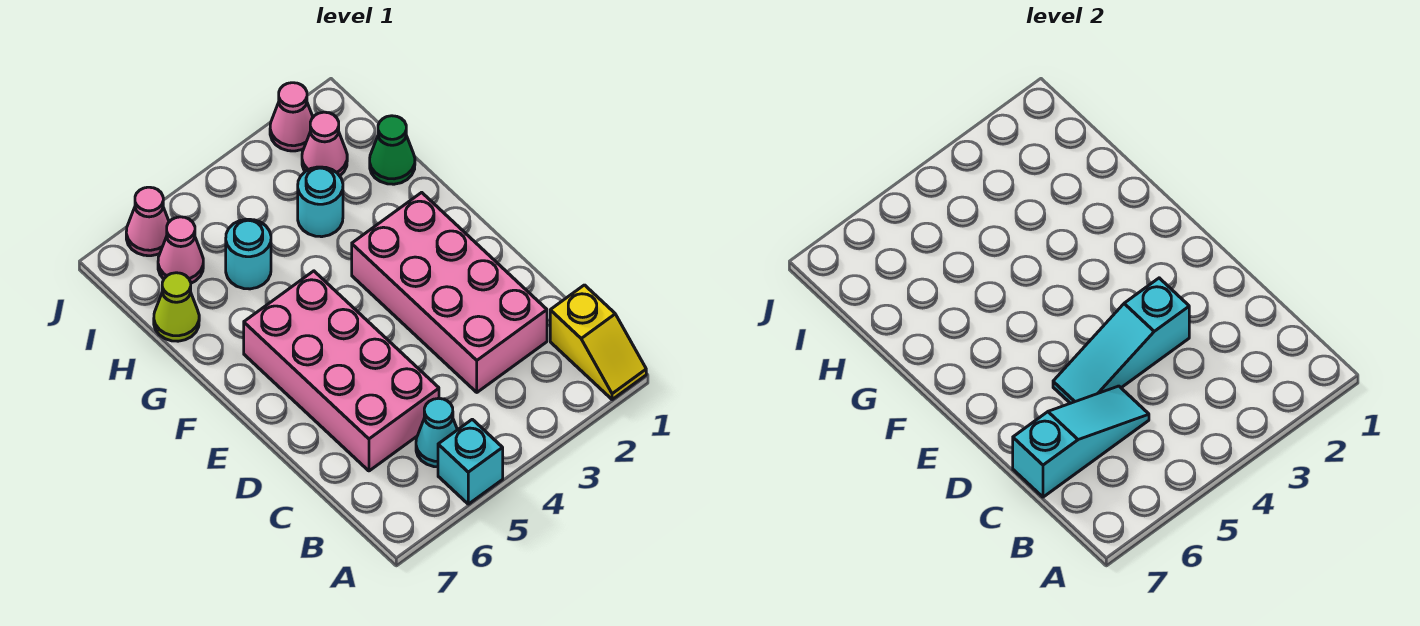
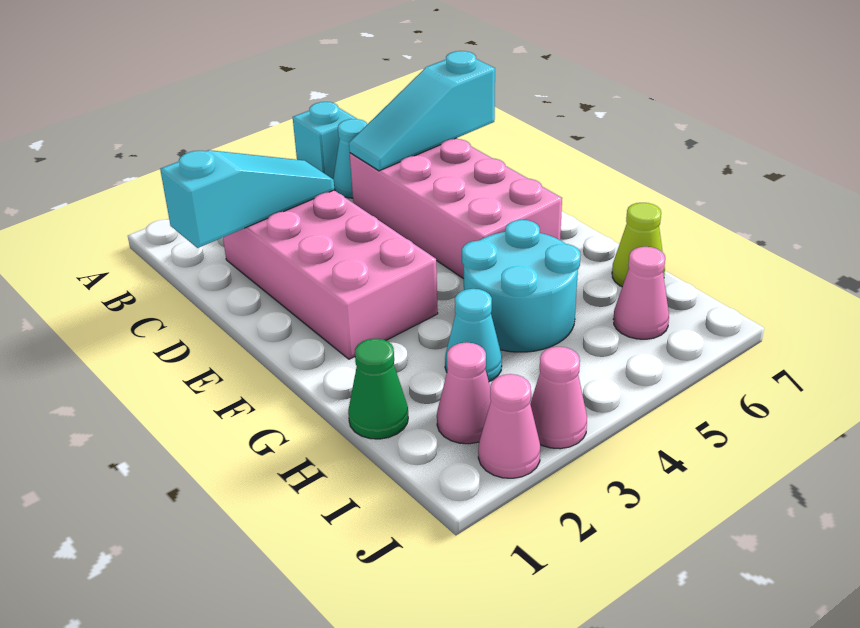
yellow slope A1:B1 level 1 top B -> none
cyan slope D3:D5 level 2 top 3 -> cyan slope C1:C3 level 2 top 1
cyan round brick H3 level 1 -> cyan cone H3 level 1
cyan round brick H5 level 1 -> cyan round brick G4:H5 level 1
pink cone J6 level 1 -> pink cone J3 level 1

